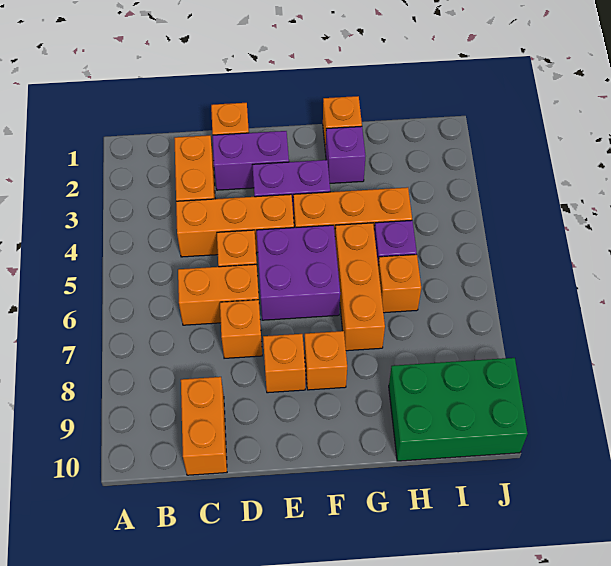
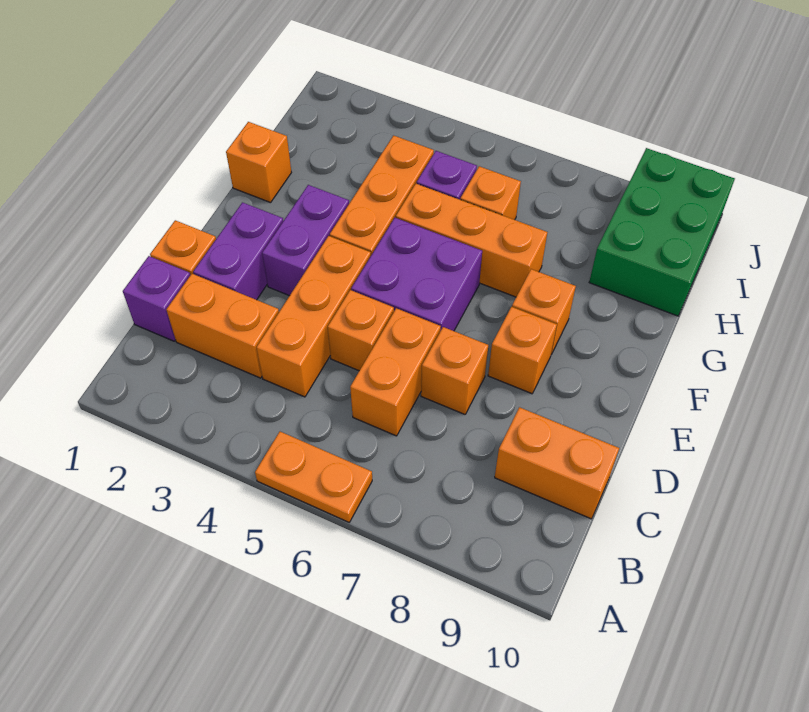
none -> orange plate A5:A6 level 1
purple brick G2 level 1 -> purple brick C1 level 1

